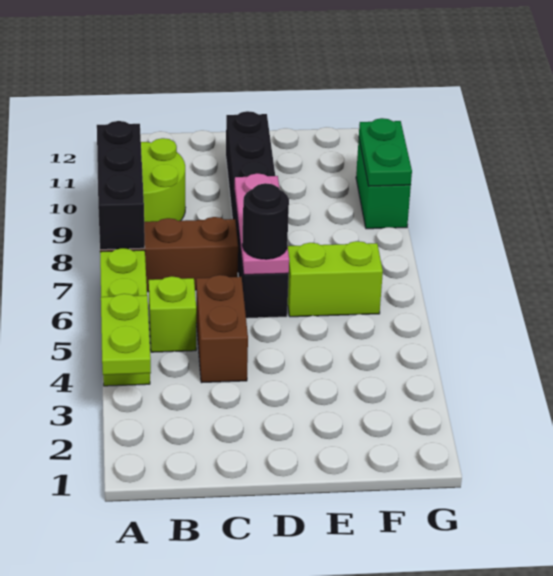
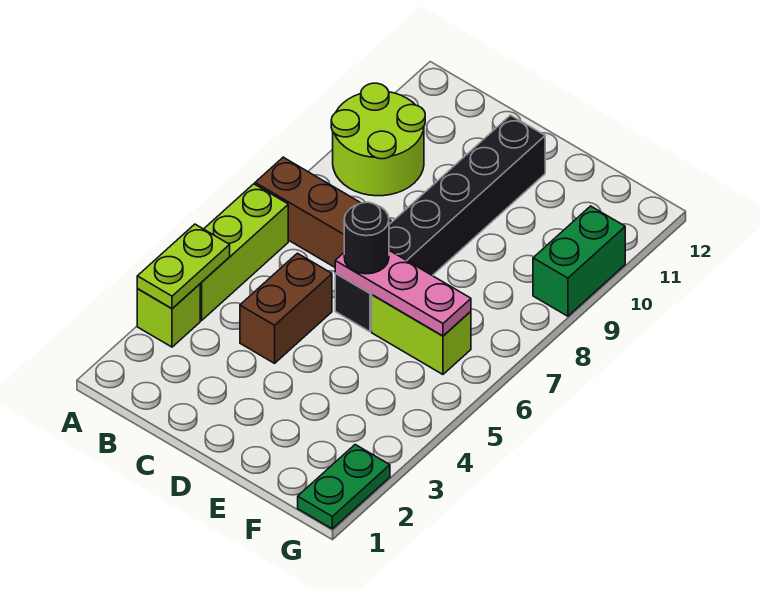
black brick A7:A9 level 2 -> none
lime brick B5 level 1 -> lime brick A3 level 1
pink plate D6:D8 level 2 -> pink plate D6:F6 level 2
green plate G9:G10 level 2 -> green plate G1:G2 level 1

